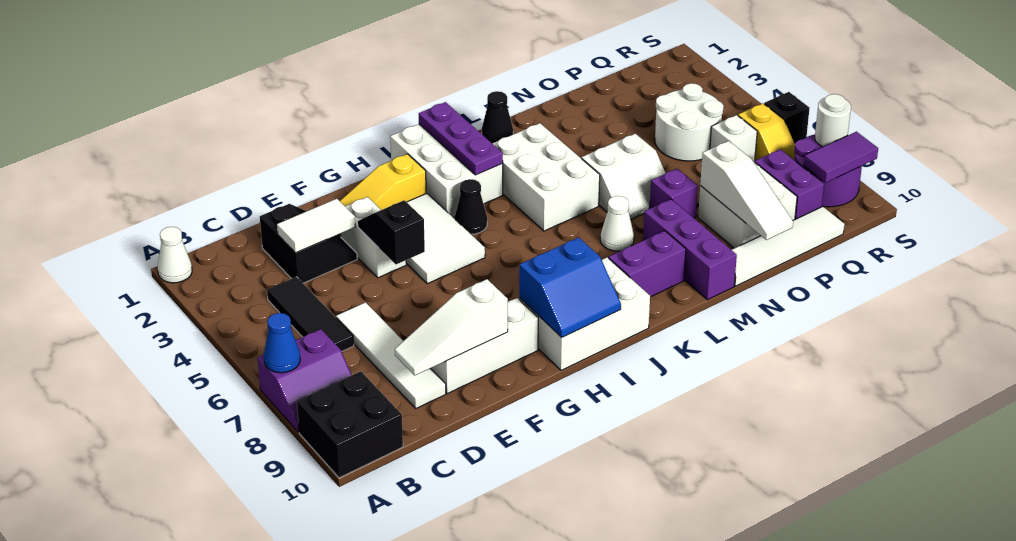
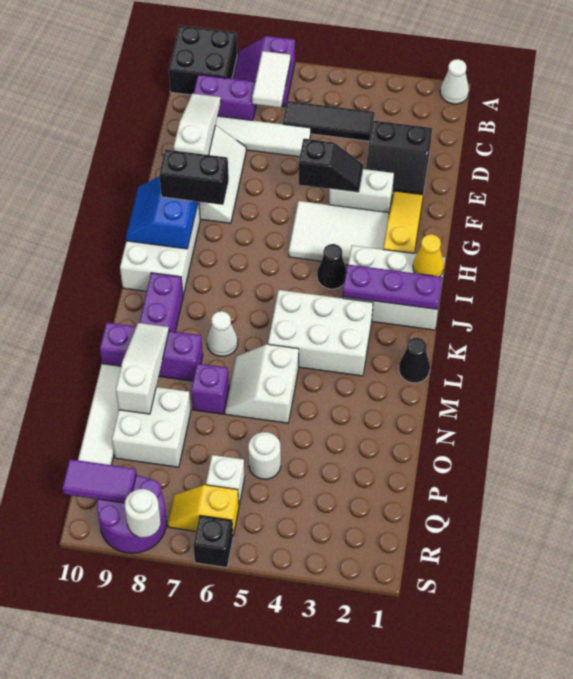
blue cone A7 level 2 -> none
white tile D3:E3 level 2 -> white tile B7:C7 level 2
none -> black brick H8:H9 level 3
none -> yellow cone I1 level 2
white slope O8:O10 level 2 top 8 -> white slope M9:O9 level 2 top O
white round brick P4:Q5 level 1 -> white round brick P5 level 1
purple brick Q8:Q9 level 1 -> purple brick C8:C9 level 1
purple tile R9:S9 level 2 -> purple tile R9:R10 level 2

